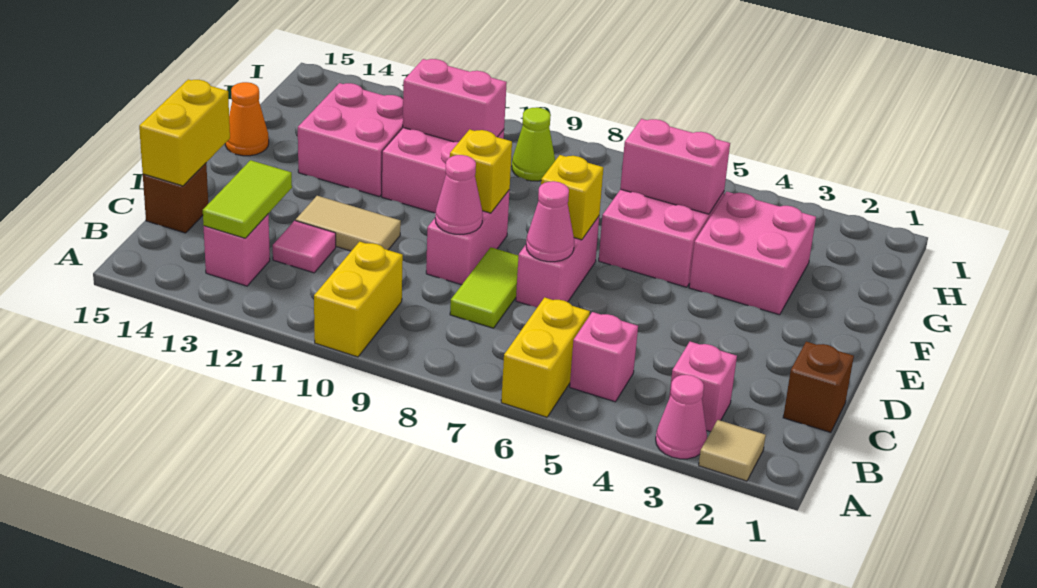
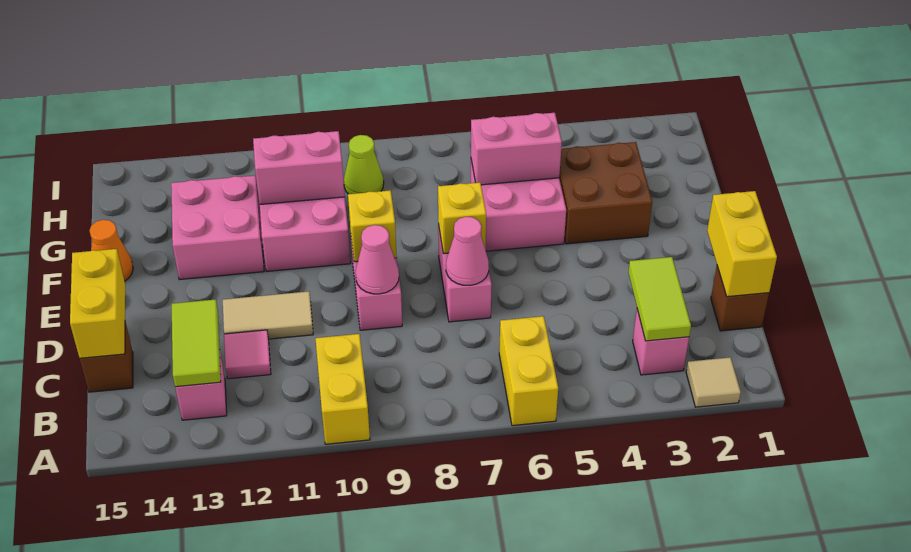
pink cone A3 level 1 -> none
pink brick B5 level 1 -> none
none -> yellow brick C1:D1 level 2
lime tile C8:D8 level 1 -> lime tile B3:C3 level 2
pink brick F3:G4 level 1 -> brown brick F3:G4 level 1

